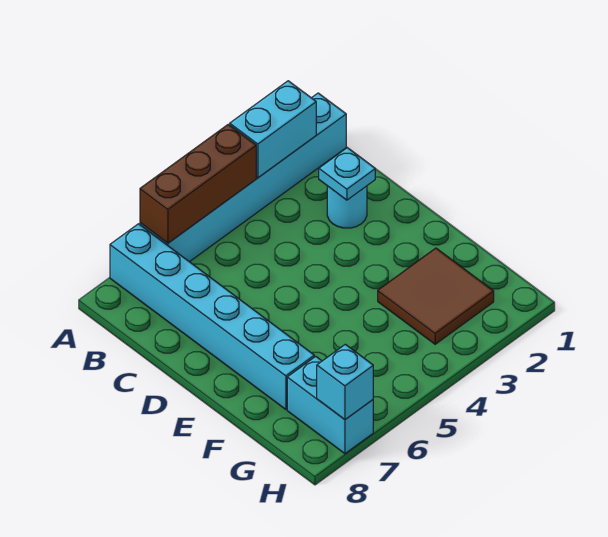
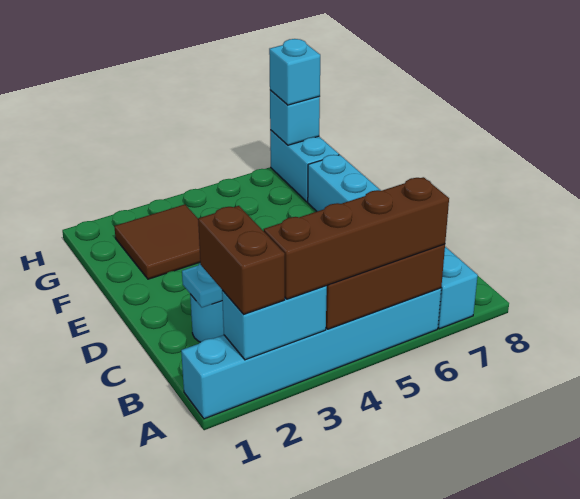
none -> brown brick A2:B2 level 3
none -> brown brick A3:A6 level 3
none -> cyan brick H7 level 3

